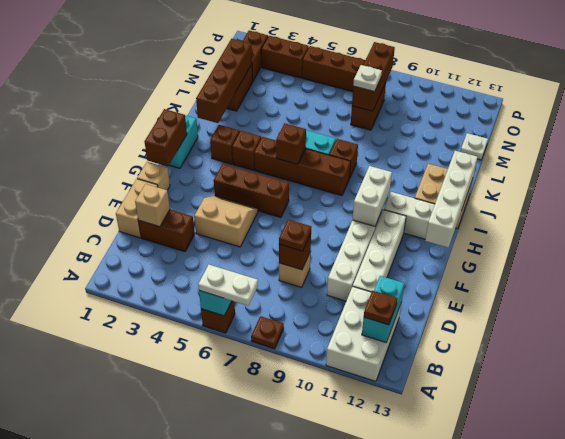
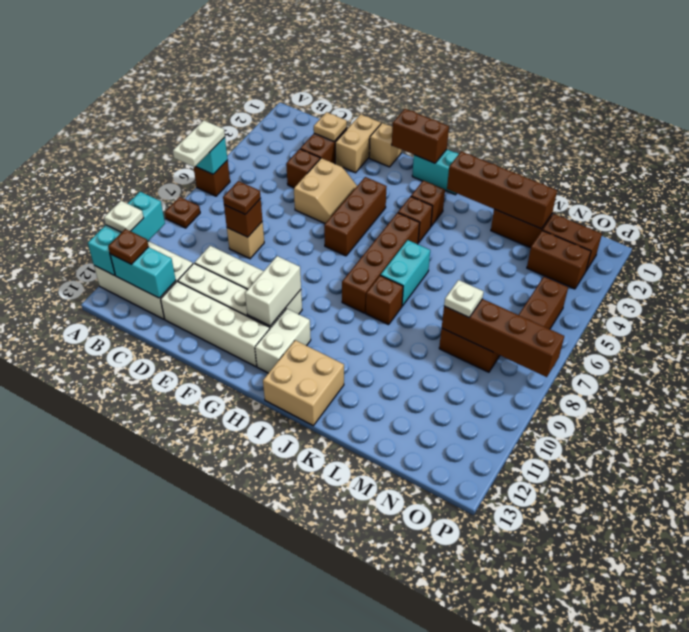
none -> cyan brick A10:A12 level 2
tan brick D1:E1 level 1 -> tan brick E1:E2 level 1
tan brick D2 level 2 -> tan plate D2 level 2
white brick G10:H10 level 2 -> white brick G10:G11 level 2
white brick G13:J13 level 2 -> white brick D12:G12 level 1
brown brick I6 level 2 -> brown brick D4 level 1
brown brick M8:O8 level 2 -> brown brick M8:P8 level 2
white plate M13 level 1 -> white plate A11 level 3
brown brick O3:O4 level 1 -> brown brick N3:O3 level 1

